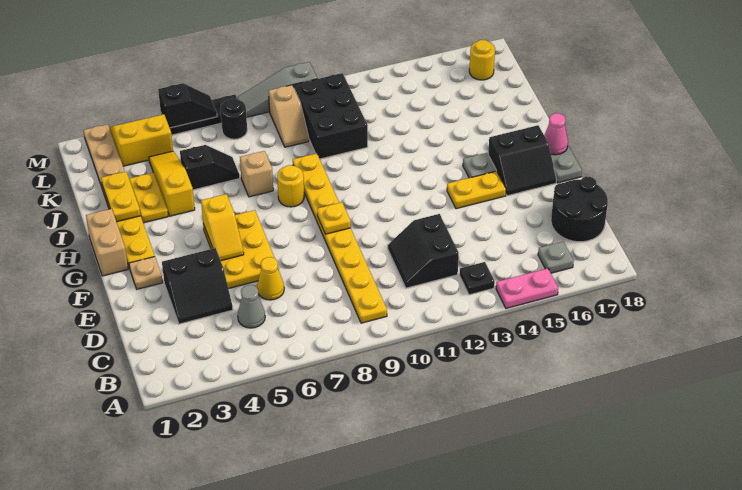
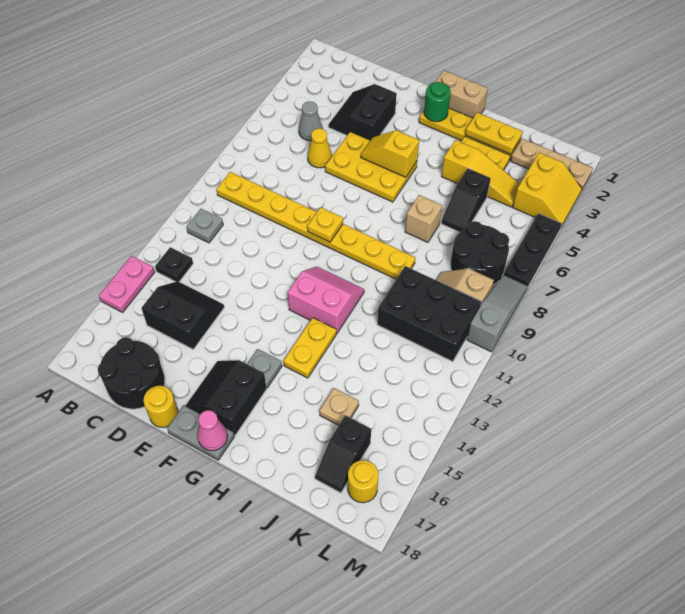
grey plate B16 level 1 -> grey plate B11 level 1
black slope C11:D12 level 1 top 12 -> black slope C14:D15 level 1 top 15
tan plate F2 level 1 -> tan plate J15 level 1
yellow plate F14:F15 level 1 -> yellow plate H13:H14 level 1
none -> green round brick G2 level 2
none -> pink slope G11:H12 level 1 top 12
yellow round brick H8 level 1 -> yellow round brick E18 level 1
black round brick L7 level 1 -> black round brick K7:L8 level 1
black slope M5:M6 level 2 top 5 -> black slope K16:K17 level 1 top 16

